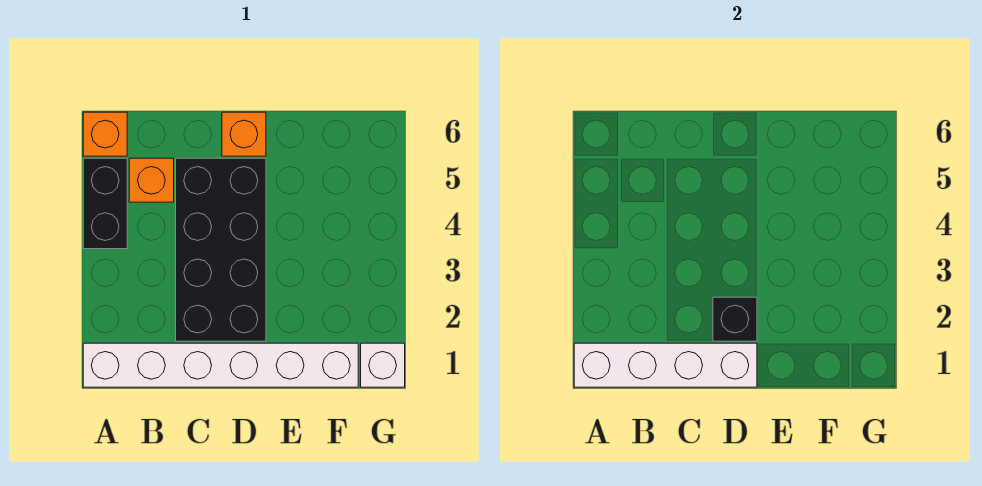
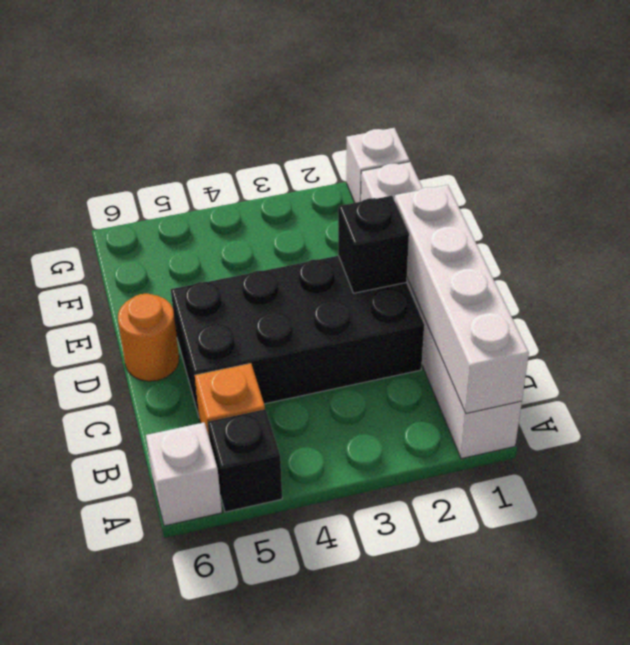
black brick A4:A5 level 1 -> black brick A5 level 1
orange brick A6 level 1 -> white brick A6 level 1
orange brick D6 level 1 -> orange round brick D6 level 1

